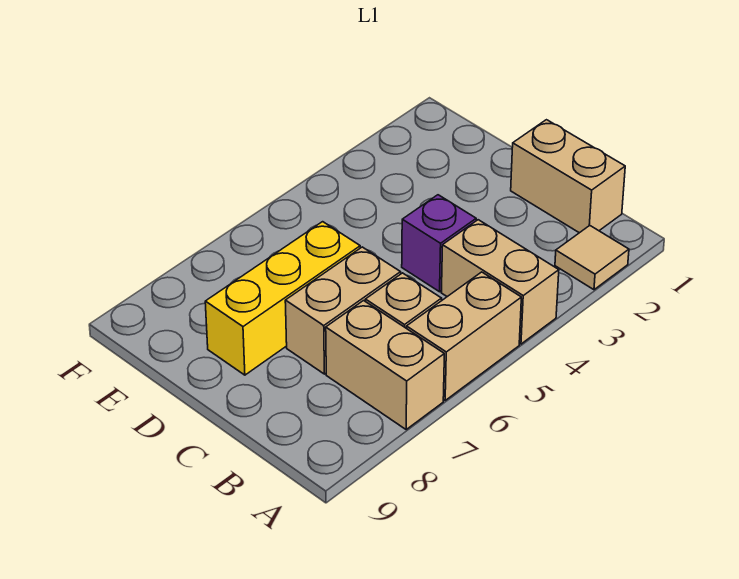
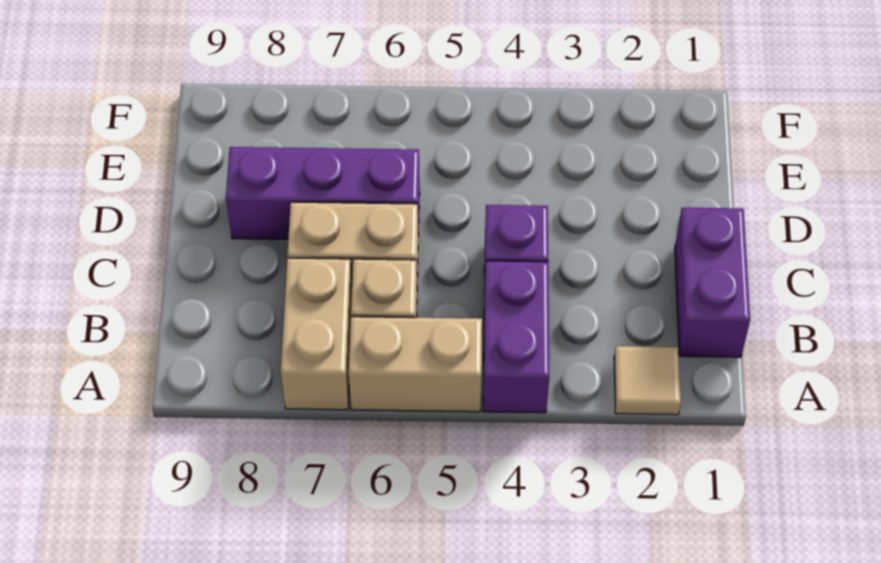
tan brick A4:B4 level 1 -> purple brick A4:B4 level 1
tan brick B1:C1 level 1 -> purple brick B1:C1 level 1
yellow brick D6:D8 level 1 -> purple brick D6:D8 level 1

